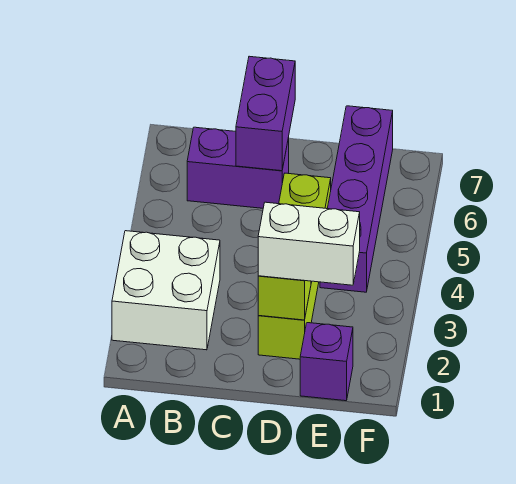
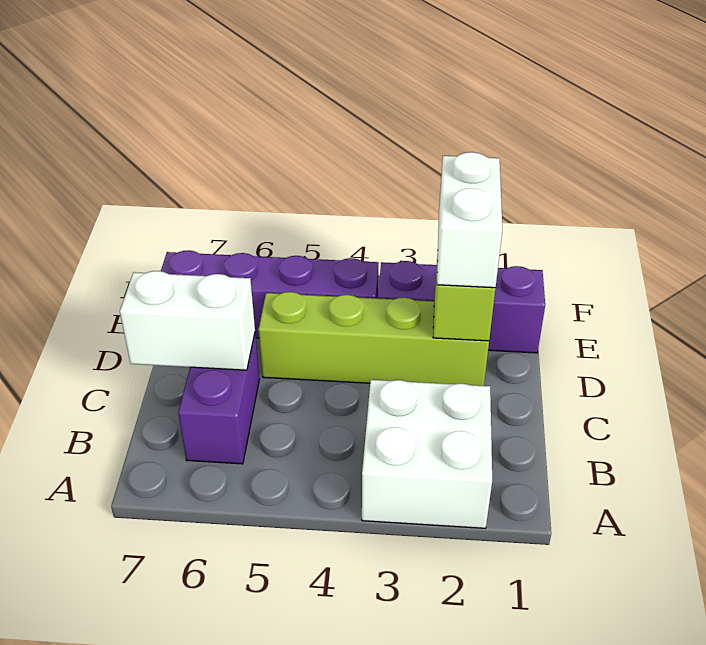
purple brick C6:C7 level 2 -> white brick C6:C7 level 2
purple brick E1 level 1 -> purple brick E1:E3 level 1

